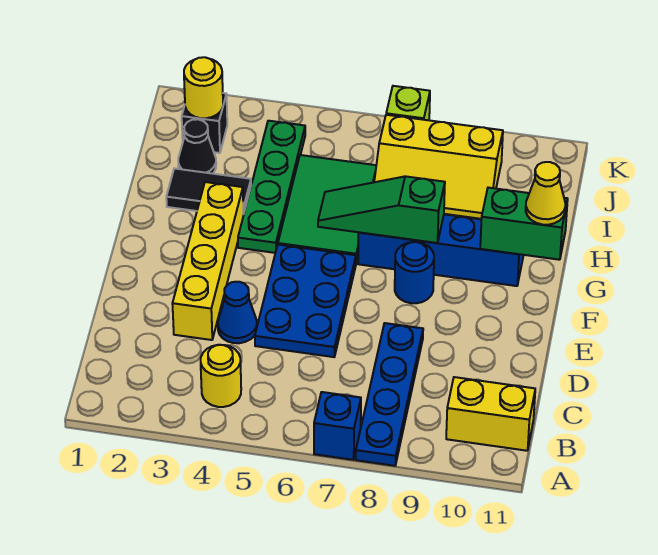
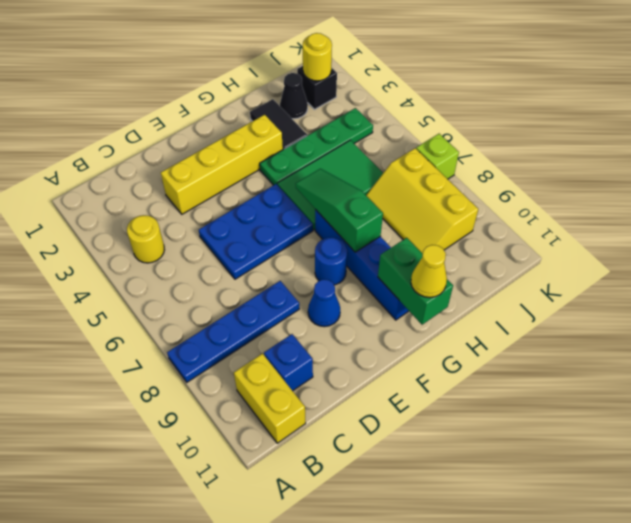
blue brick A7 level 1 -> blue brick C10 level 1
blue cone D4 level 1 -> blue cone E9 level 1

